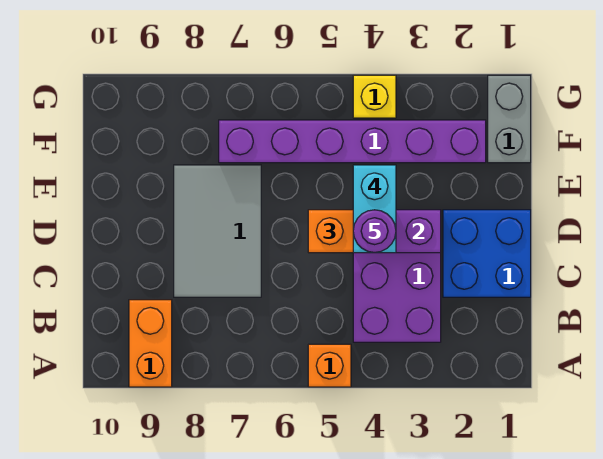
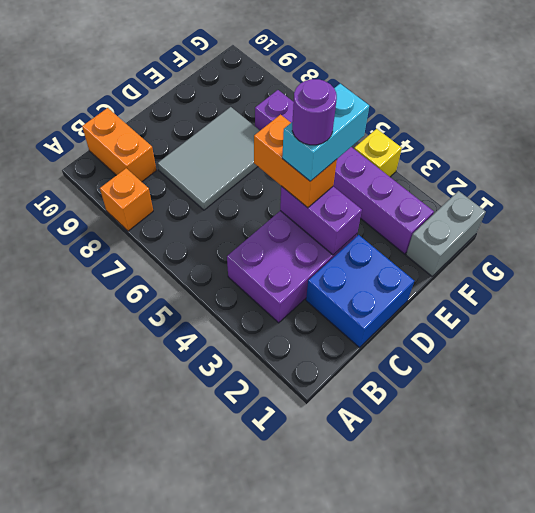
orange brick A5 level 1 -> orange brick A8 level 1
orange brick A9:B9 level 1 -> orange brick B9:B10 level 1

